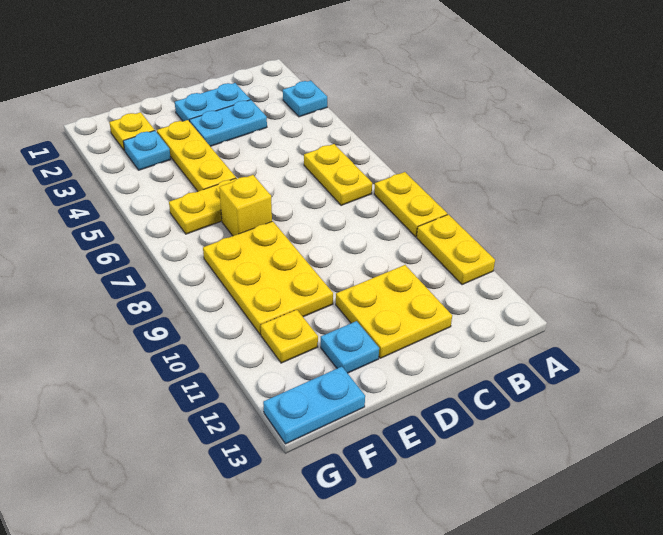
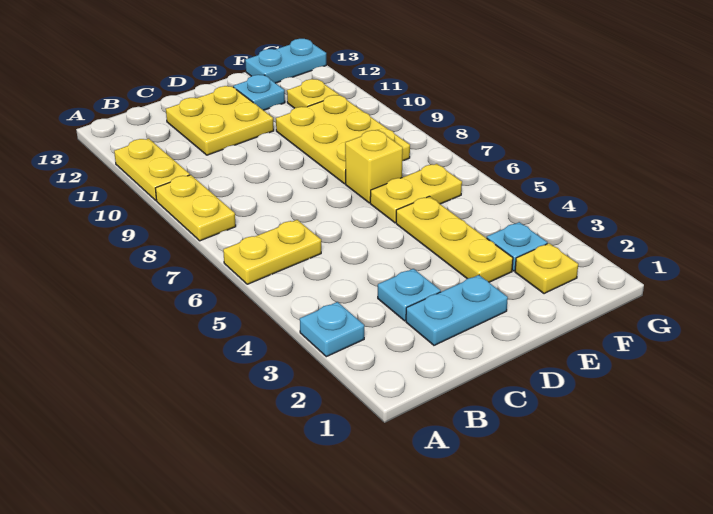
yellow plate B6:B7 level 1 -> yellow plate A6:B6 level 1
cyan plate C3:D3 level 1 -> cyan plate C3 level 1

